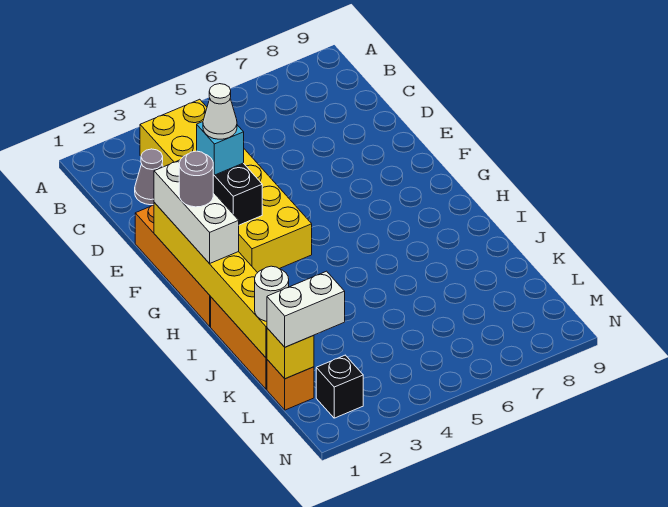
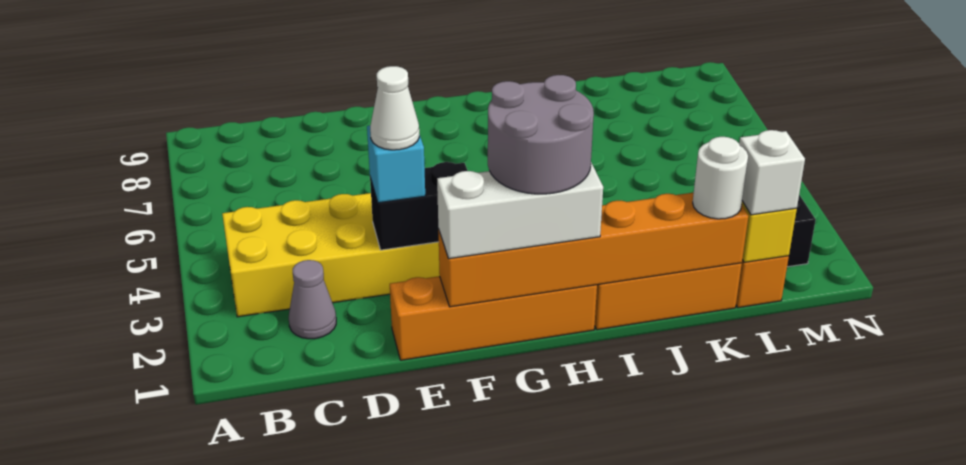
yellow brick F1:K1 level 2 -> orange brick F1:K1 level 2
grey round brick G1 level 4 -> grey round brick G1:H2 level 4
white brick L1:L2 level 3 -> white brick L1 level 3

